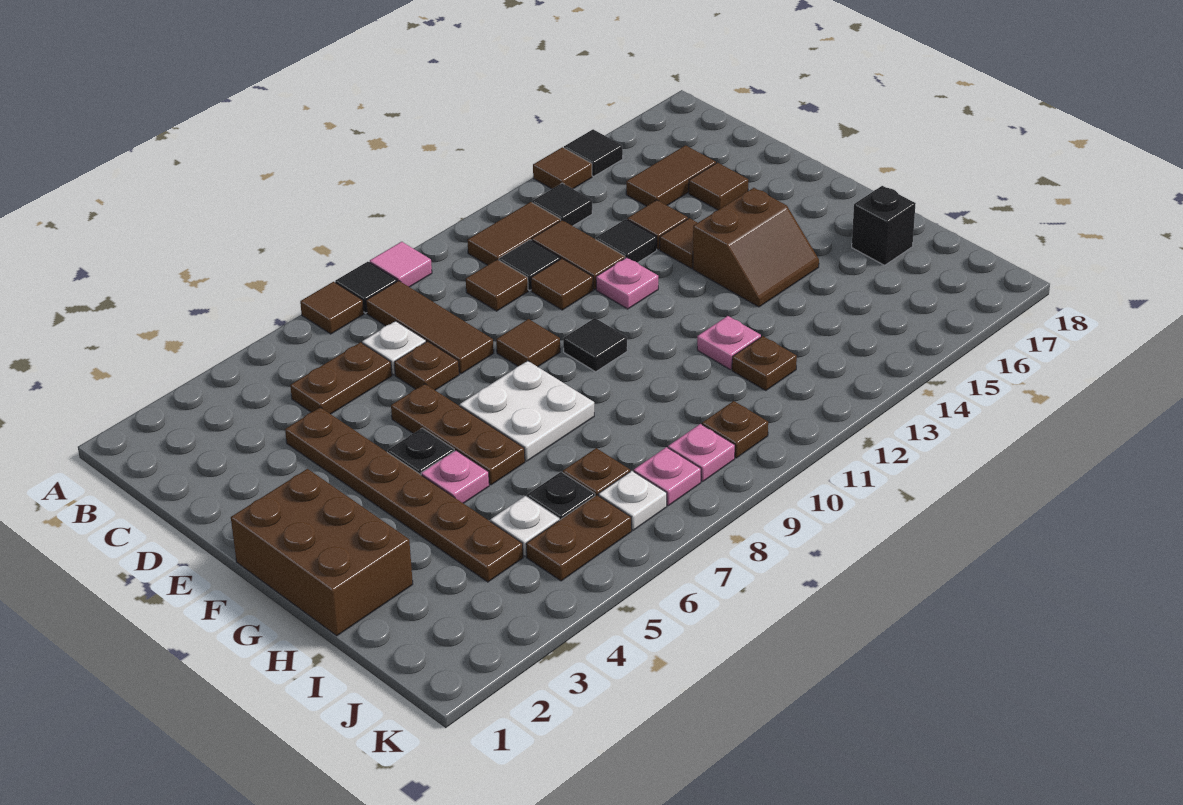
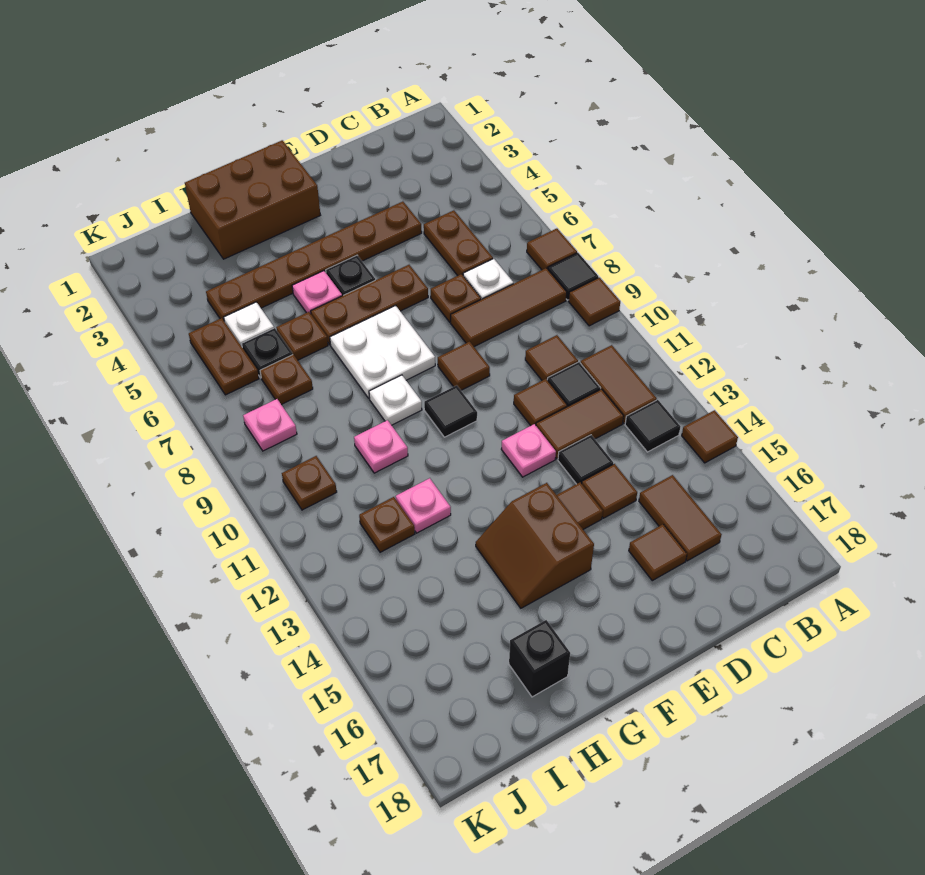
pink tile A9 level 1 -> brown tile A9 level 1
black tile A15 level 1 -> none
none -> brown plate H6 level 1
white plate J7 level 1 -> white plate G9 level 1
pink plate J9 level 1 -> pink plate H10 level 1

